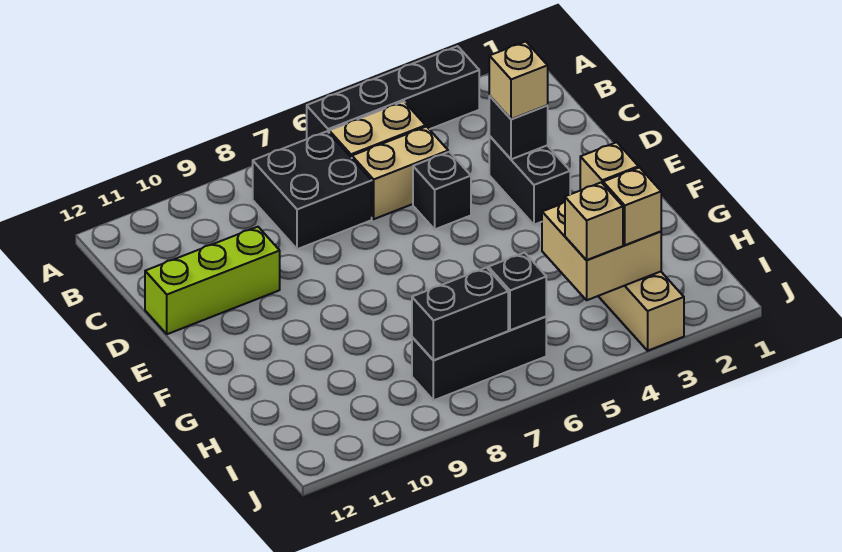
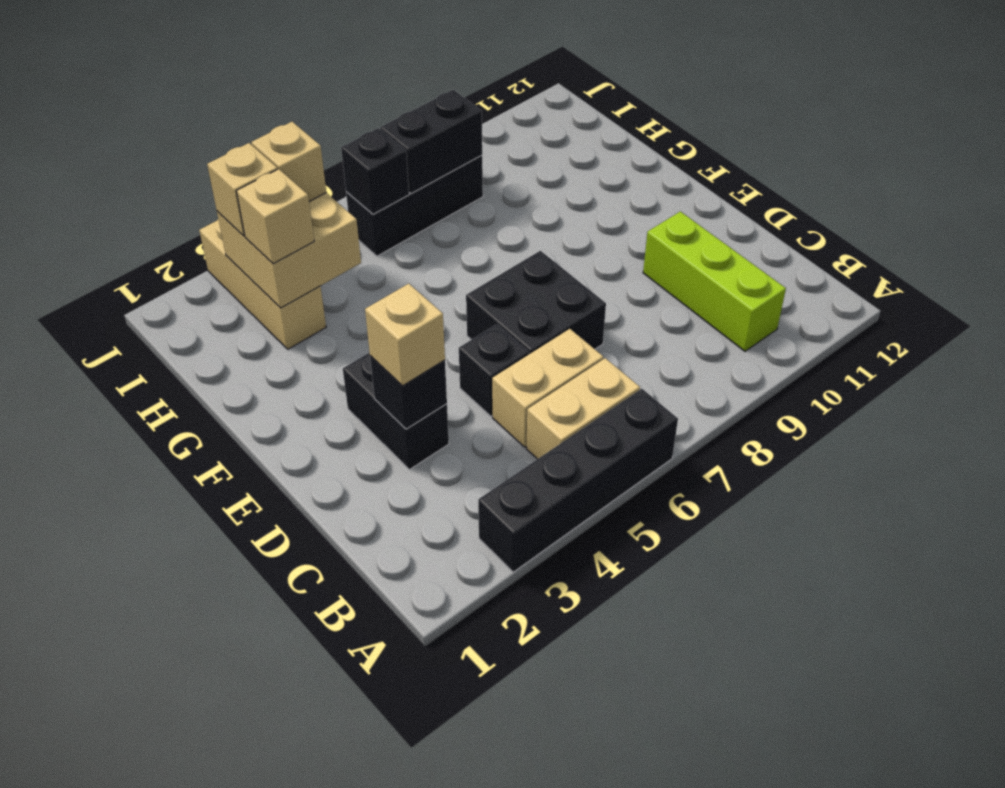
black brick B7:C8 level 1 -> black brick D6:E7 level 1
lime brick D10:D12 level 1 -> lime brick B10:D10 level 1

